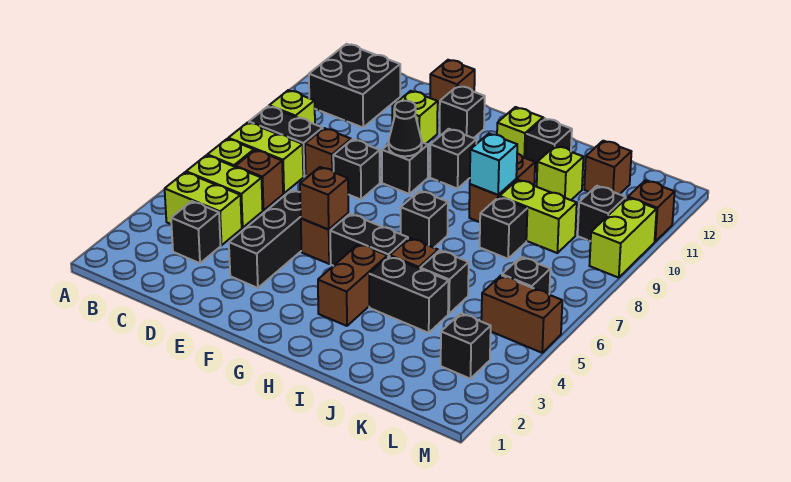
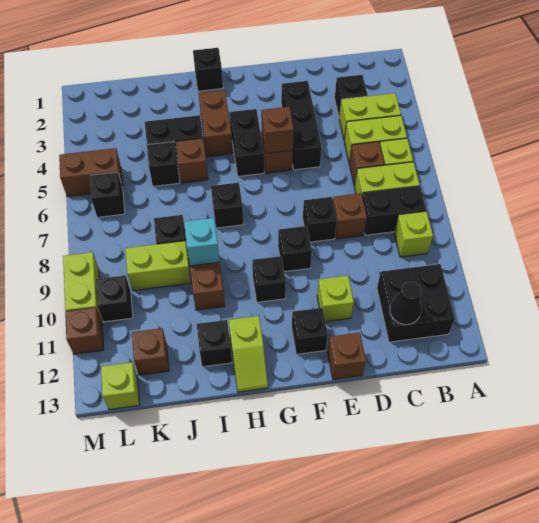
black cone F9 level 2 -> black cone C12 level 2
black brick G5:H5 level 1 -> black brick G4:G5 level 1
lime brick J11 level 1 -> lime brick L13 level 1
black brick L3 level 1 -> black brick H1 level 1

